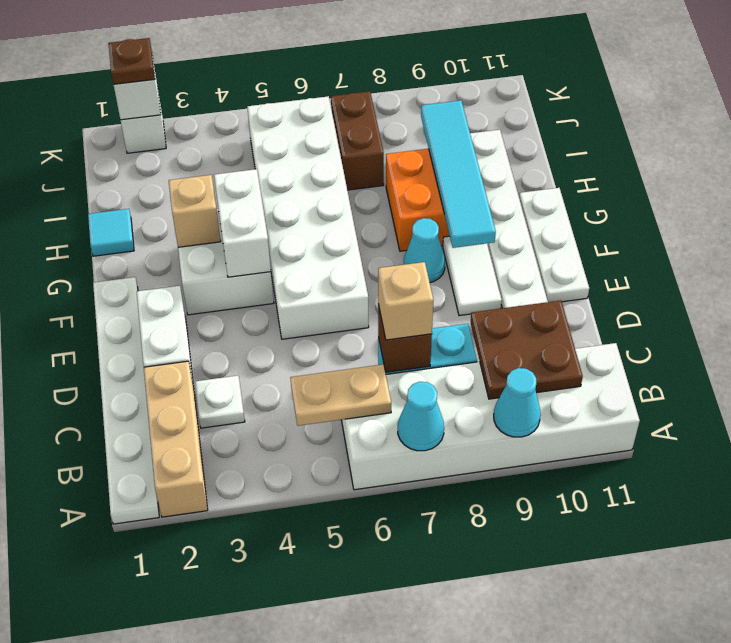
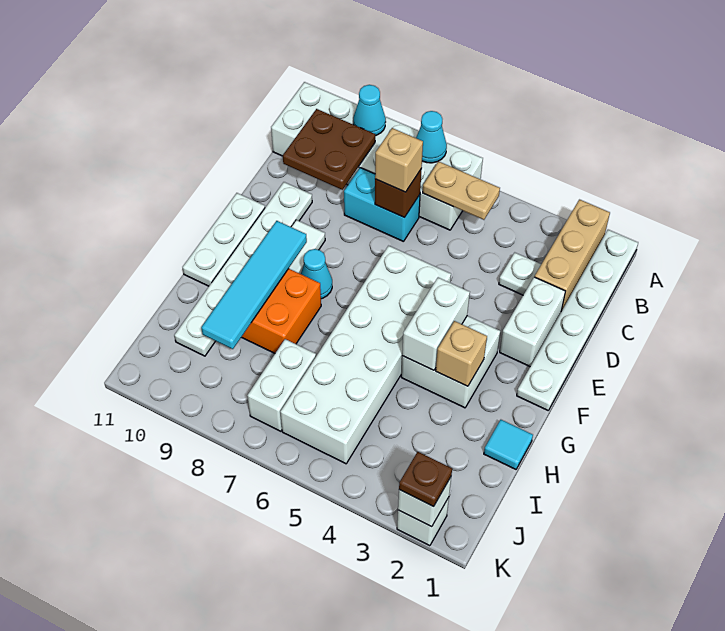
brown brick I7:J7 level 1 -> white brick I7:J7 level 1

